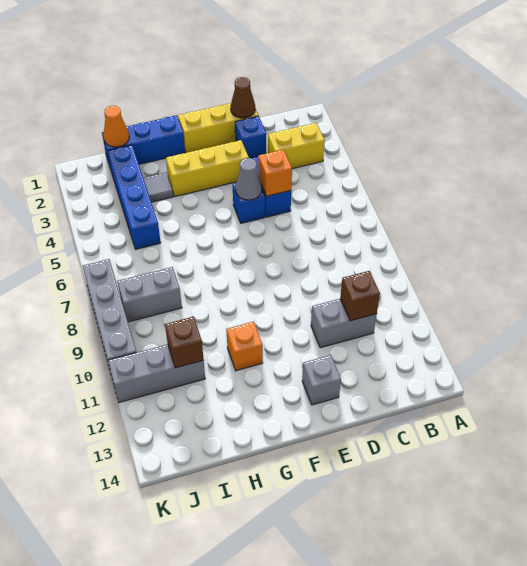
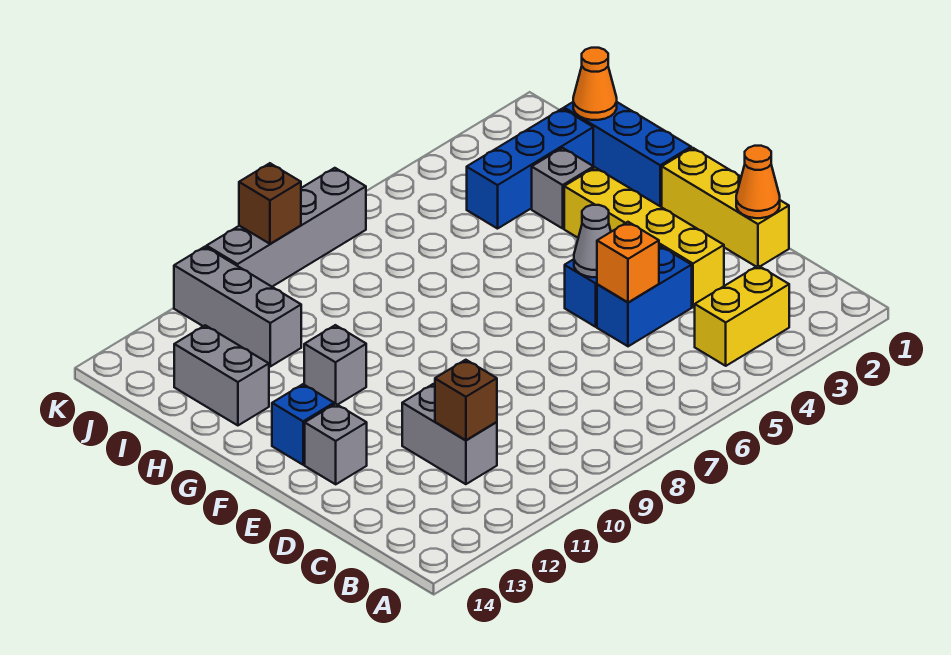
yellow brick B3:C3 level 1 -> yellow brick B3:B4 level 1
brown cone D1 level 2 -> orange cone D1 level 2
blue brick D2 level 1 -> blue brick F13 level 1
yellow brick E3:G3 level 1 -> yellow brick D3:G3 level 1
orange brick G11 level 1 -> grey brick G11 level 1
grey tile H3 level 1 -> grey brick H3 level 1
blue brick I2:I5 level 1 -> blue brick I2:I4 level 1
grey brick I8:J8 level 1 -> grey brick H13:I13 level 1
brown brick I11 level 2 -> brown brick K9 level 2

